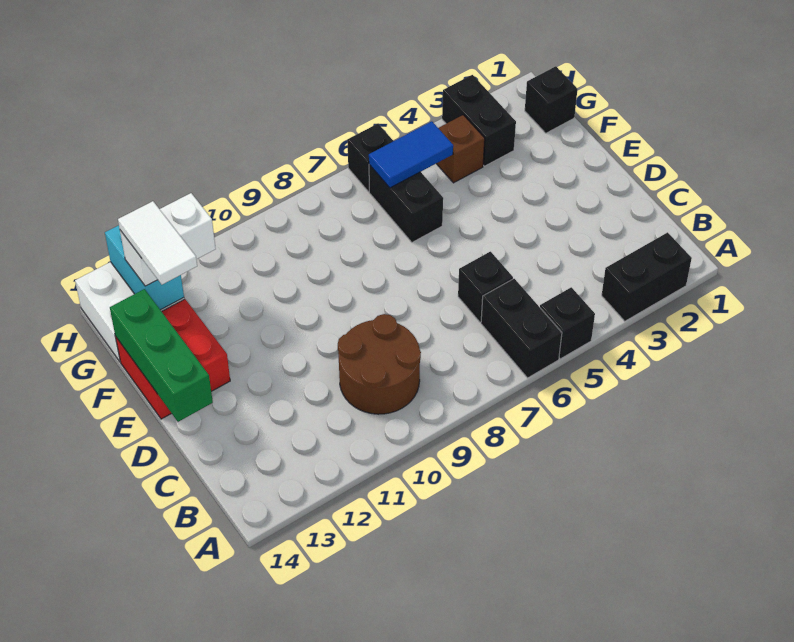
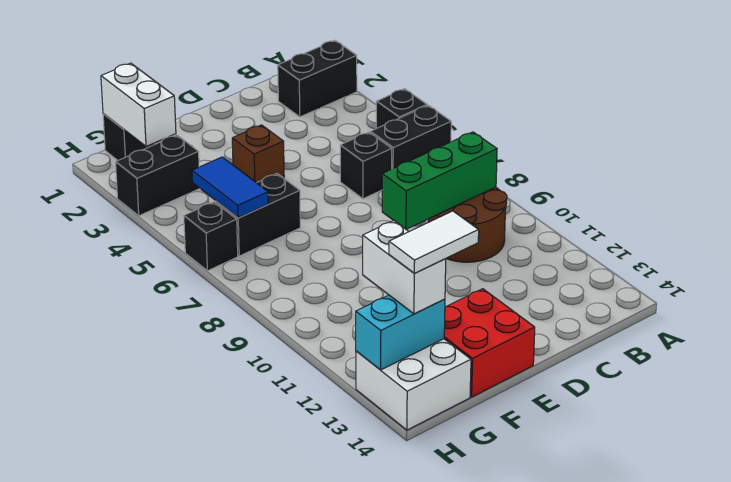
black brick A2:A3 level 1 -> black brick A2:B2 level 1
green brick D14:F14 level 2 -> green brick B9:D9 level 2
none -> white brick G1:G2 level 2
brown brick G4 level 1 -> brown brick E4 level 1

